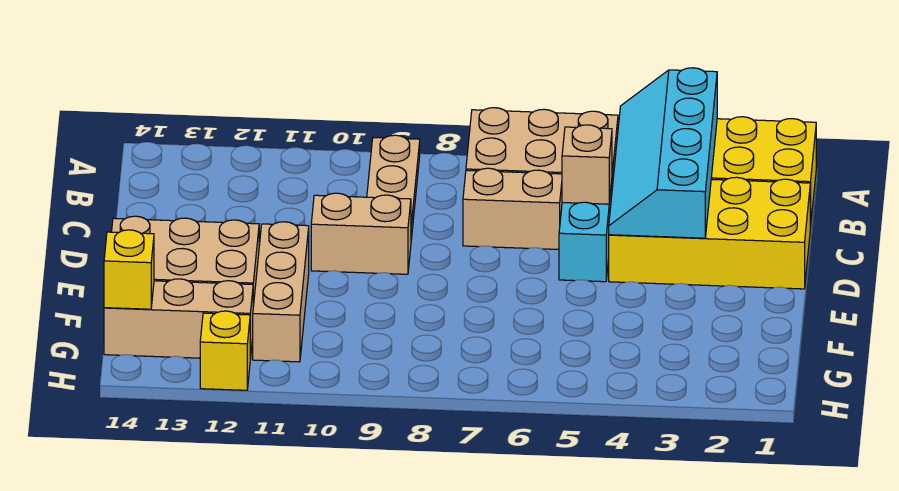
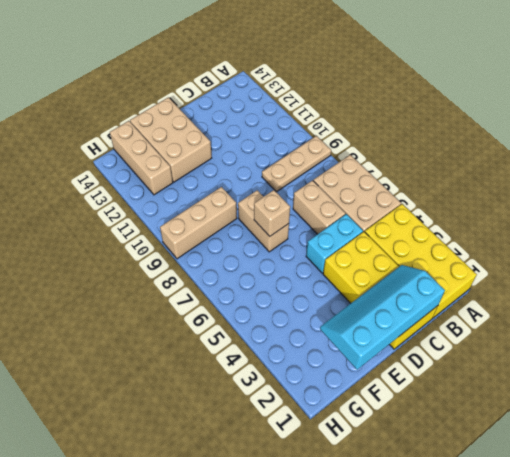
cyan slope A3:D4 level 2 top 3 -> cyan slope C1:F2 level 2 top 1
tan brick C5 level 2 -> tan brick E7 level 2
tan brick D9:D10 level 1 -> tan brick E7:E8 level 1
tan brick E11:G11 level 1 -> tan brick F9:H9 level 1
yellow brick G14 level 2 -> none
yellow brick H12 level 1 -> none

